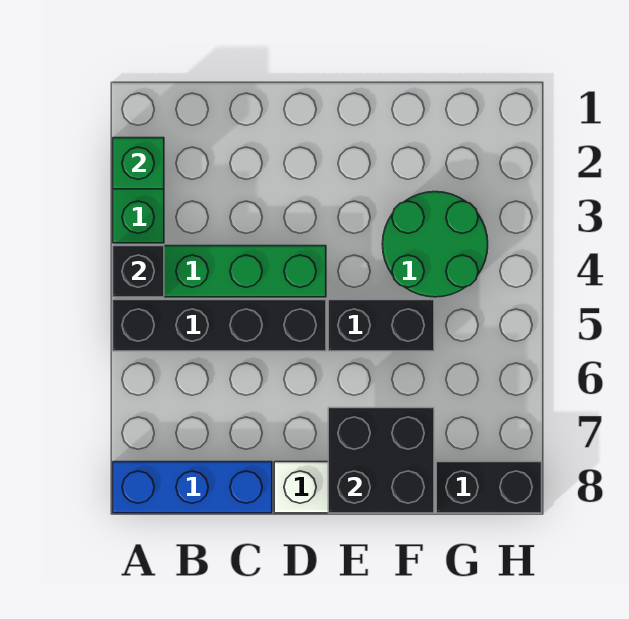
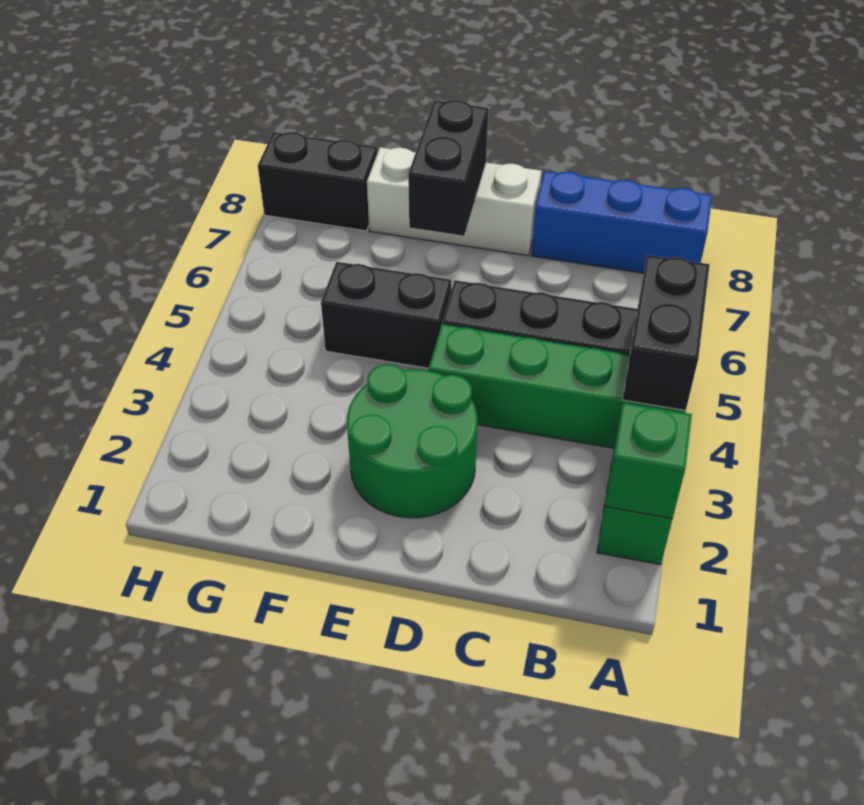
black brick A4 level 2 -> black brick A4:A5 level 2
black brick E7:F8 level 2 -> black brick E7:E8 level 2
green round brick F3:G4 level 1 -> green round brick D2:E3 level 1

